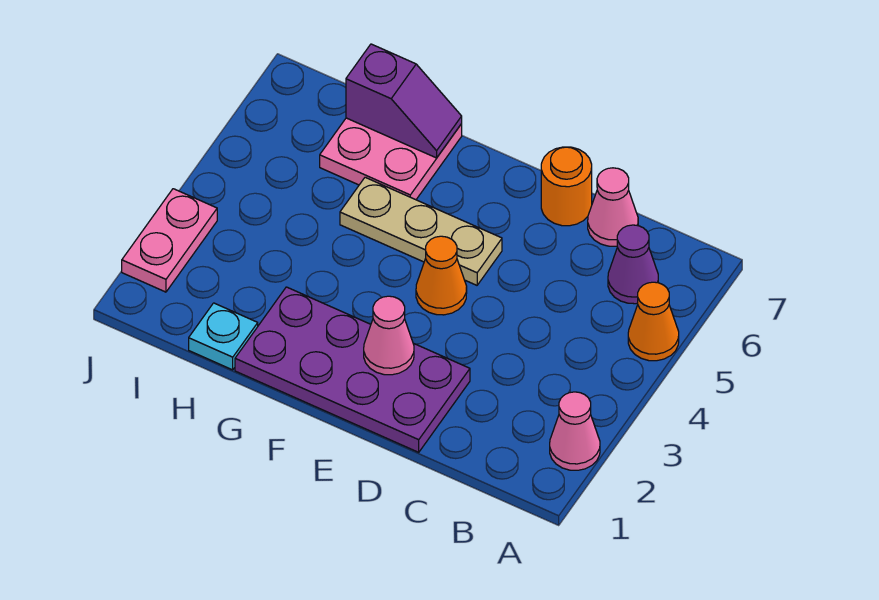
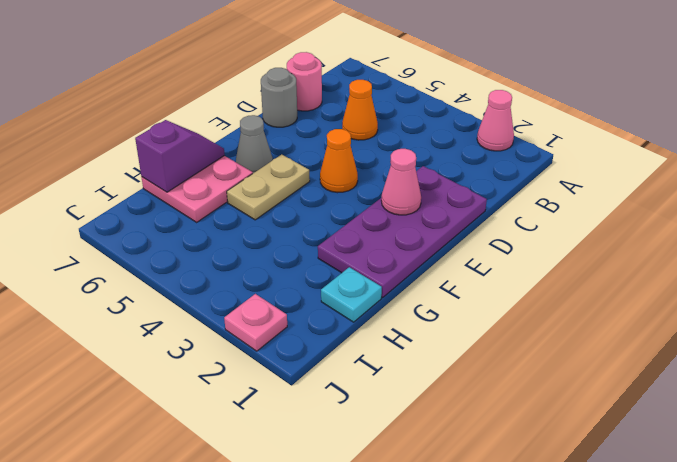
orange cone A5 level 1 -> orange cone C5 level 1
purple cone B6 level 1 -> none
pink cone C7 level 1 -> pink round brick C7 level 1
orange round brick D7 level 1 -> grey round brick D7 level 1
tan plate E5:G5 level 1 -> tan plate F5:G5 level 1
none -> grey cone F6 level 1
pink plate J2:J3 level 1 -> pink plate J2 level 1

